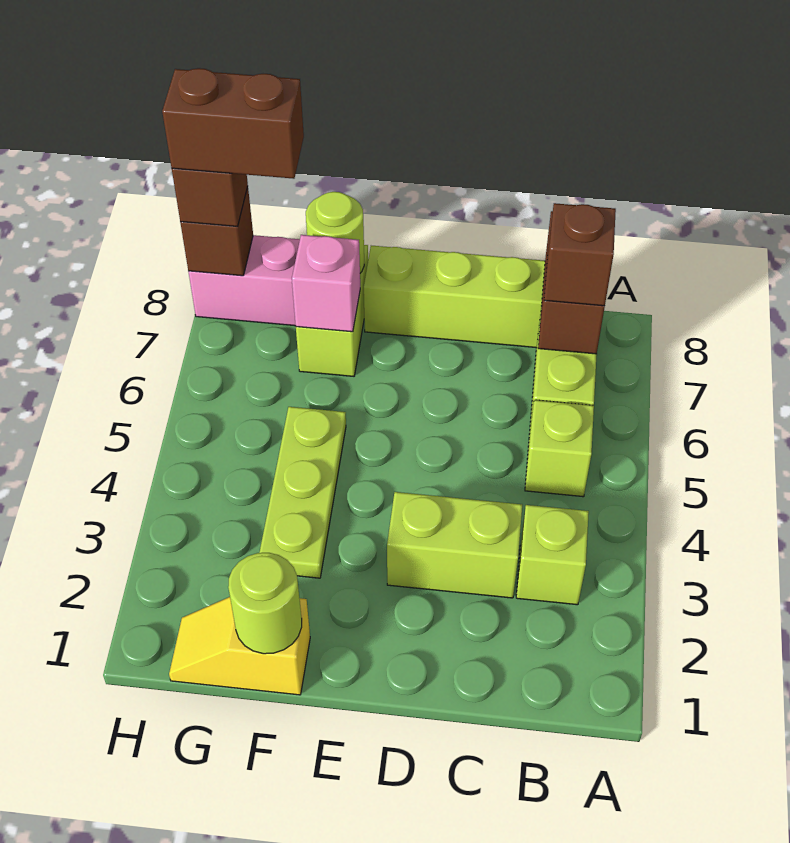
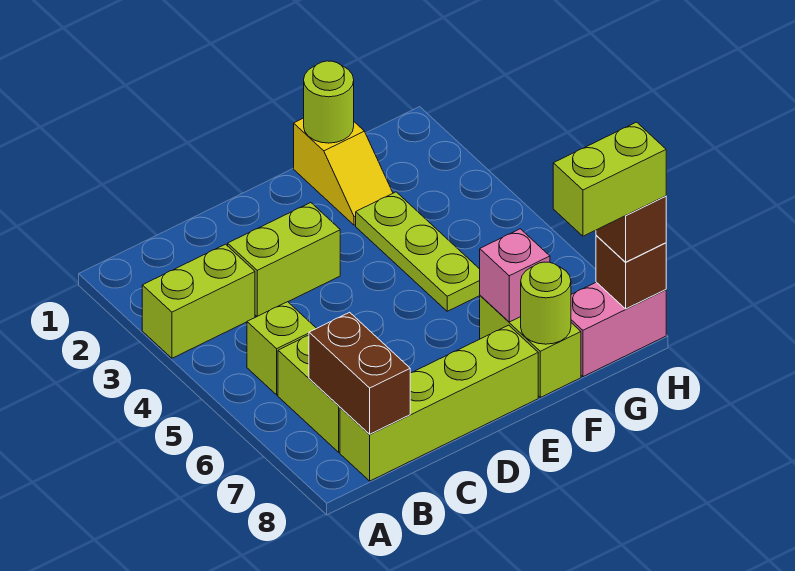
lime brick B3 level 1 -> lime brick A3:B3 level 1
brown brick B7 level 3 -> none
yellow slope F1:G1 level 1 top F -> yellow slope F1:F2 level 1 top 1
brown brick G8:H8 level 4 -> lime brick G8:H8 level 4

